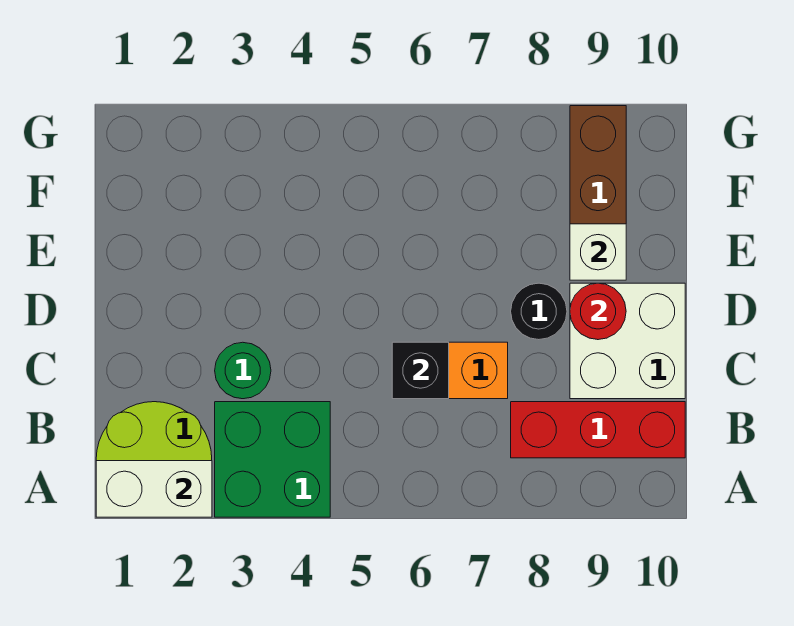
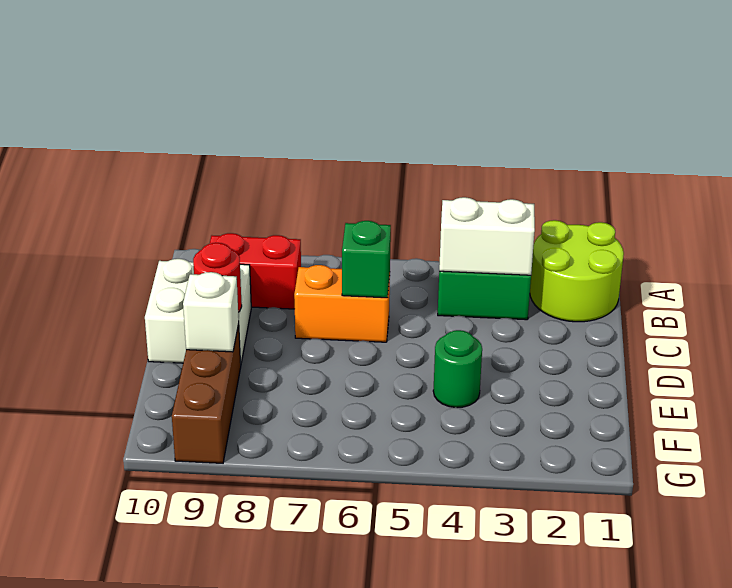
white brick A1:A2 level 2 -> white brick B3:B4 level 2
red brick B8:B10 level 1 -> red brick B8:B9 level 1
green round brick C3 level 1 -> green round brick E4 level 1
black brick C6 level 2 -> green brick C6 level 2
black round brick D8 level 1 -> none

